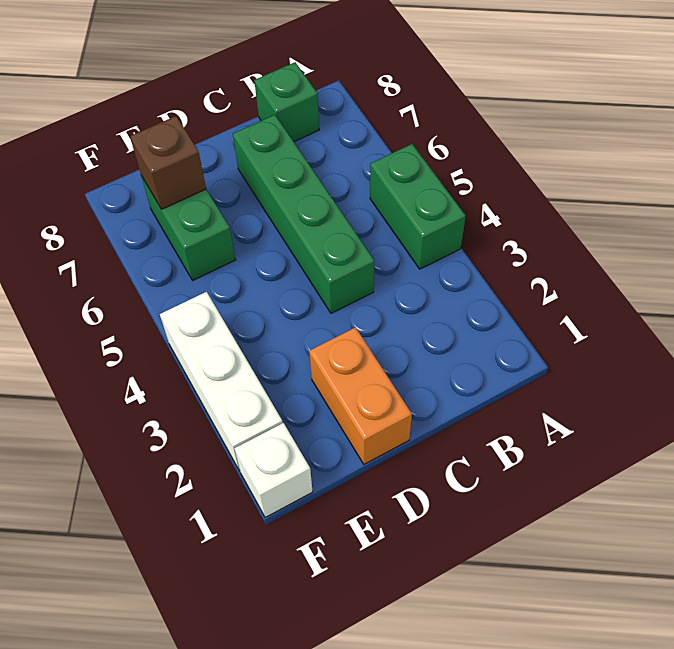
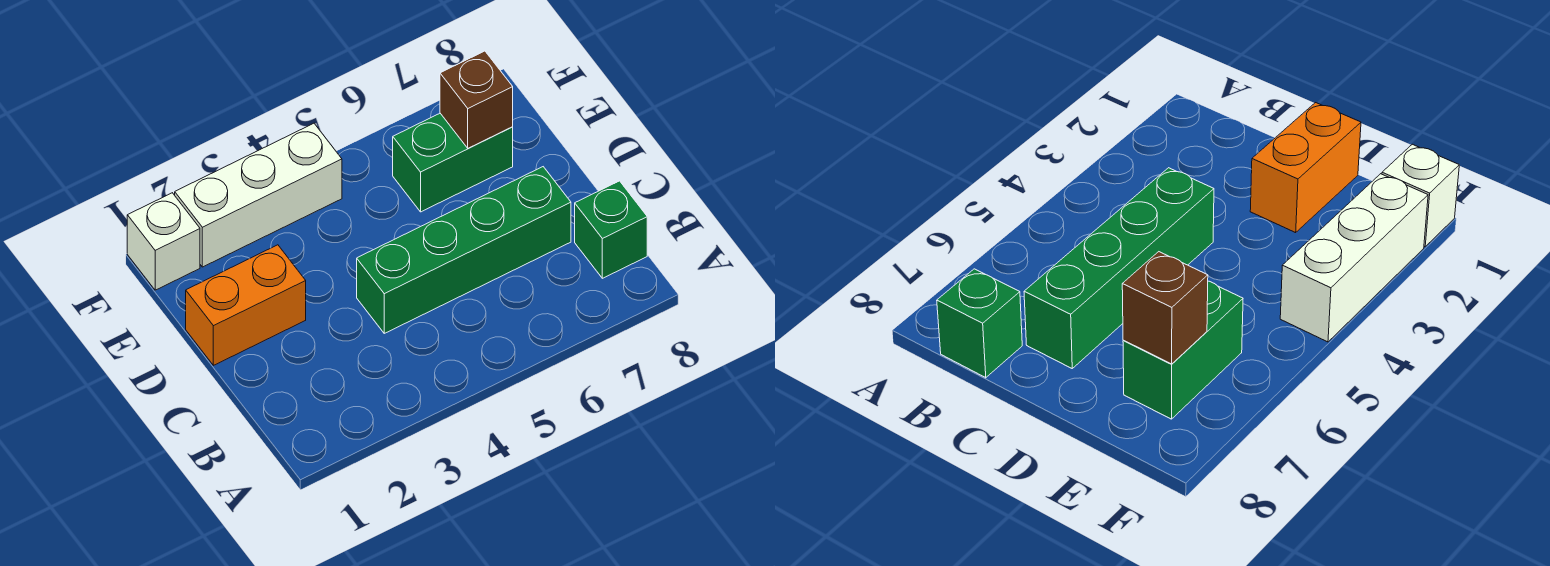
green brick A4:A5 level 1 -> none

